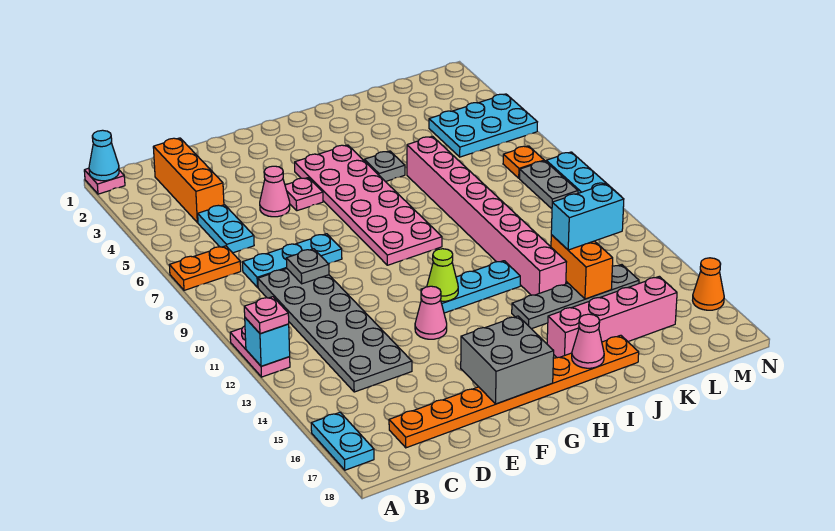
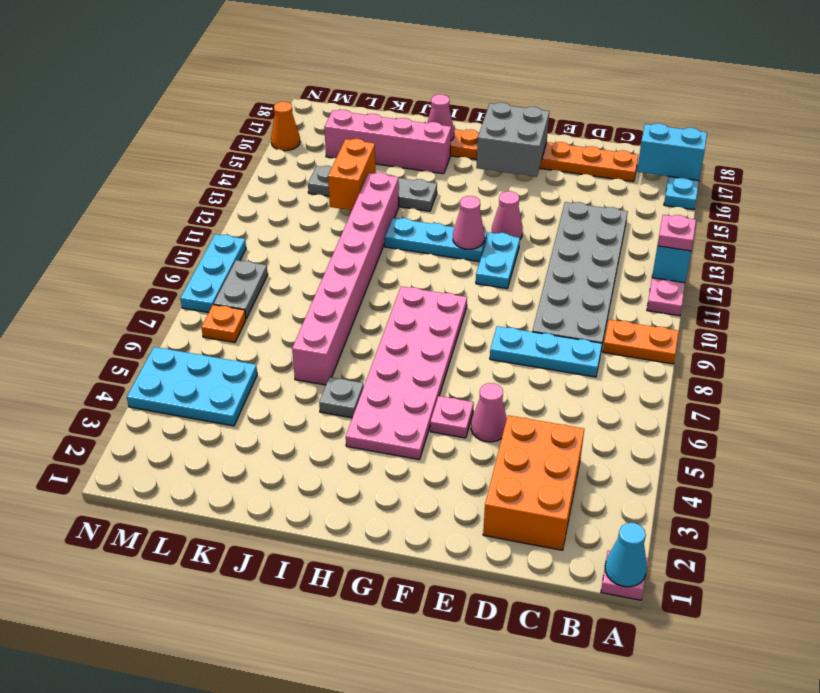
orange plate A7:B7 level 1 -> orange plate A9:B9 level 1
orange brick C2:C4 level 1 -> orange brick C2:D4 level 1
cyan plate C5:C6 level 1 -> cyan plate F11:F12 level 1
grey plate D9 level 2 -> none
lime cone G12 level 2 -> pink cone G12 level 2
cyan brick K13:L13 level 3 -> cyan brick A17:B17 level 2

